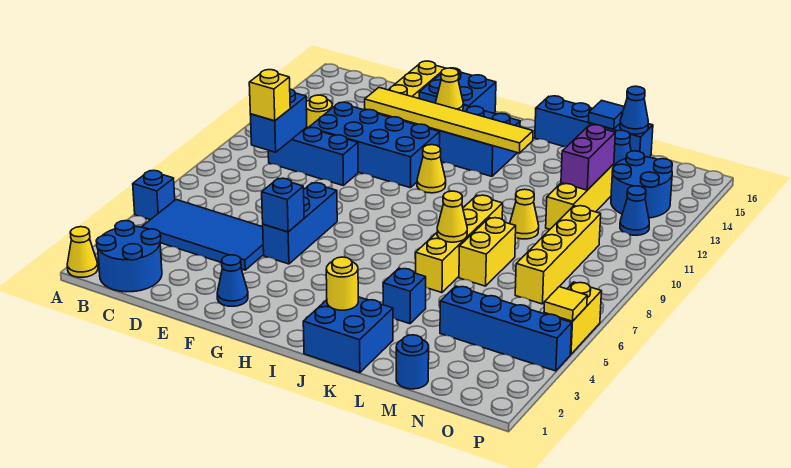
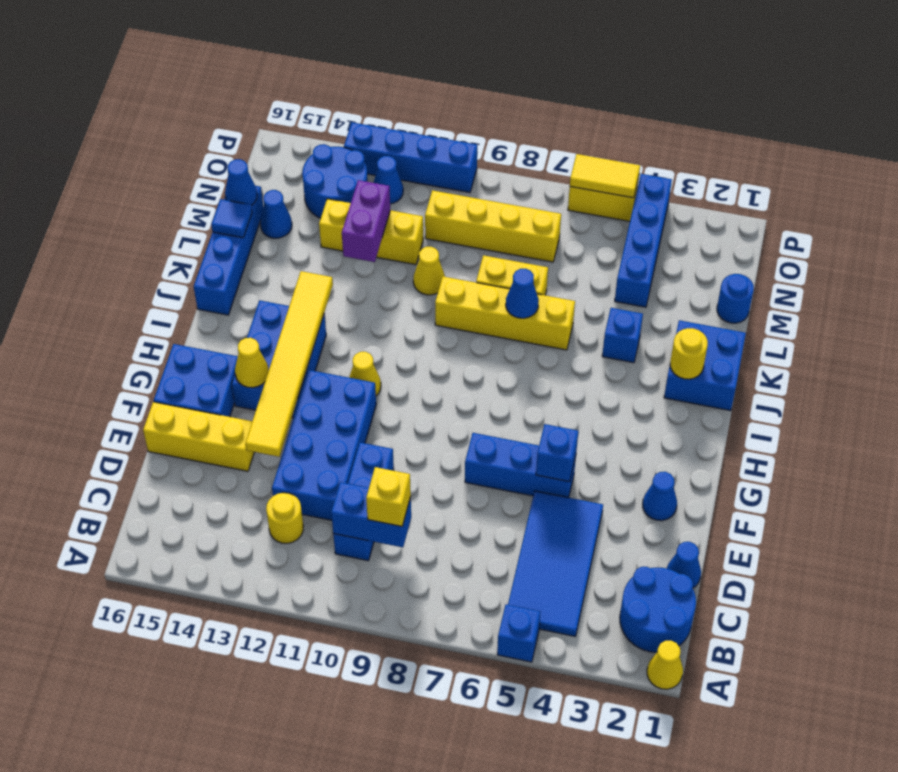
none -> blue cone D1 level 1
yellow cone K7 level 2 -> blue cone K7 level 2
purple brick M12:M13 level 2 -> purple brick L12:M12 level 2
yellow tile P5 level 2 -> yellow tile P5:P6 level 2
none -> blue brick P10:P13 level 1

